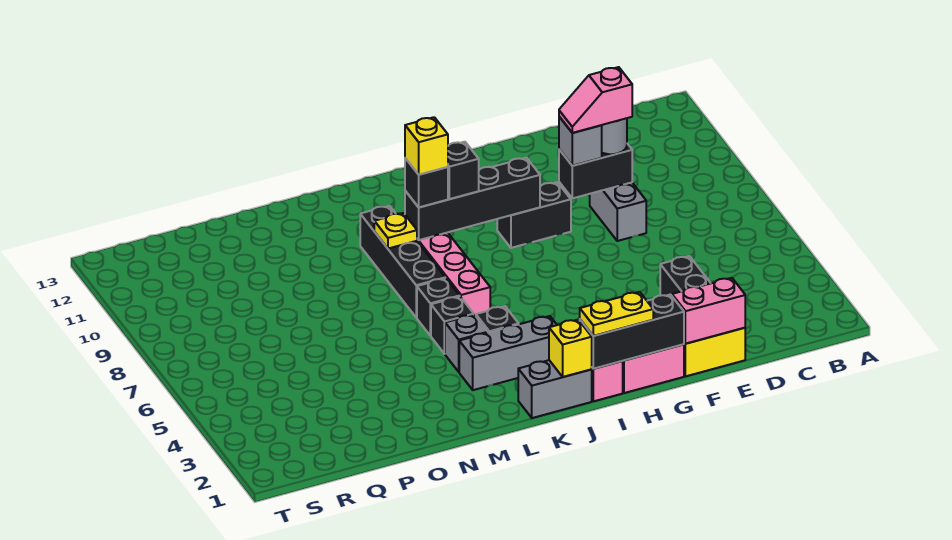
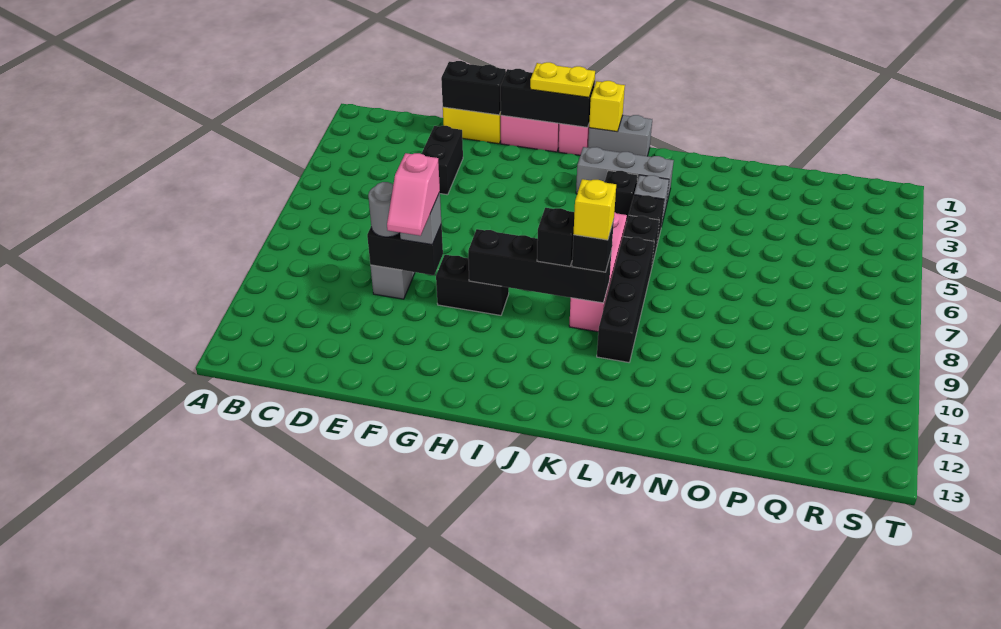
pink brick E1:F1 level 2 -> black brick E1:F1 level 2
pink slope E9:F9 level 4 top E -> pink slope F9:F10 level 4 top 9
yellow plate L9 level 2 -> none

